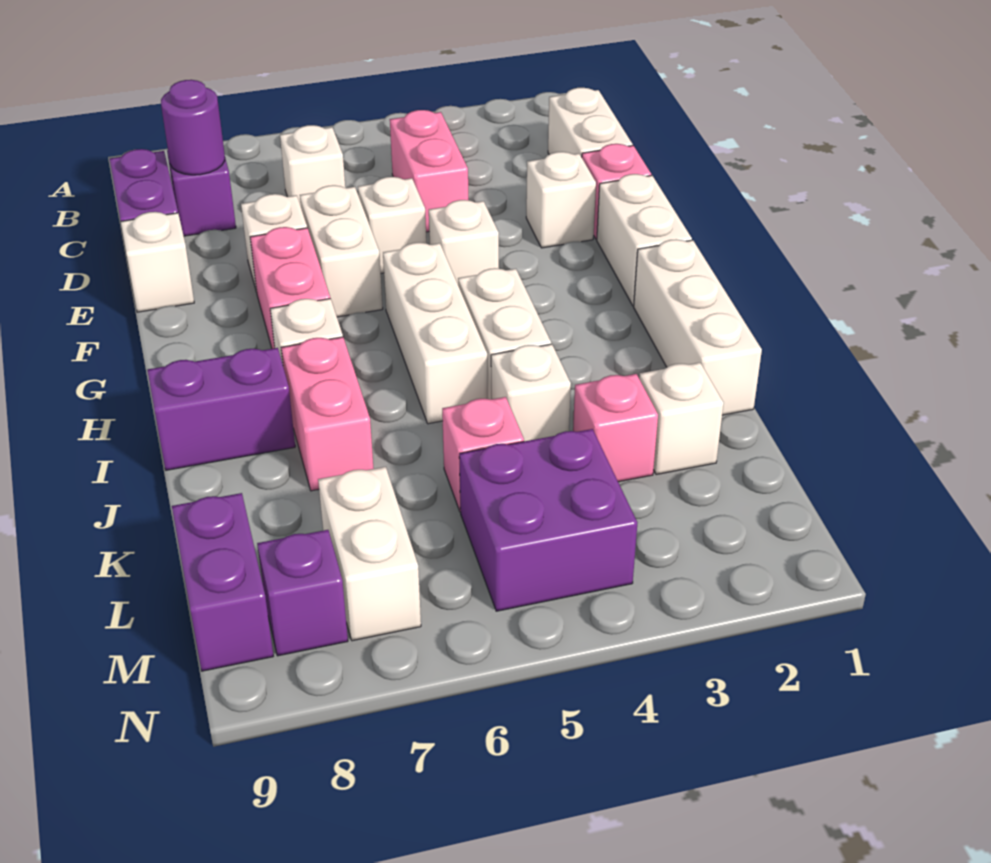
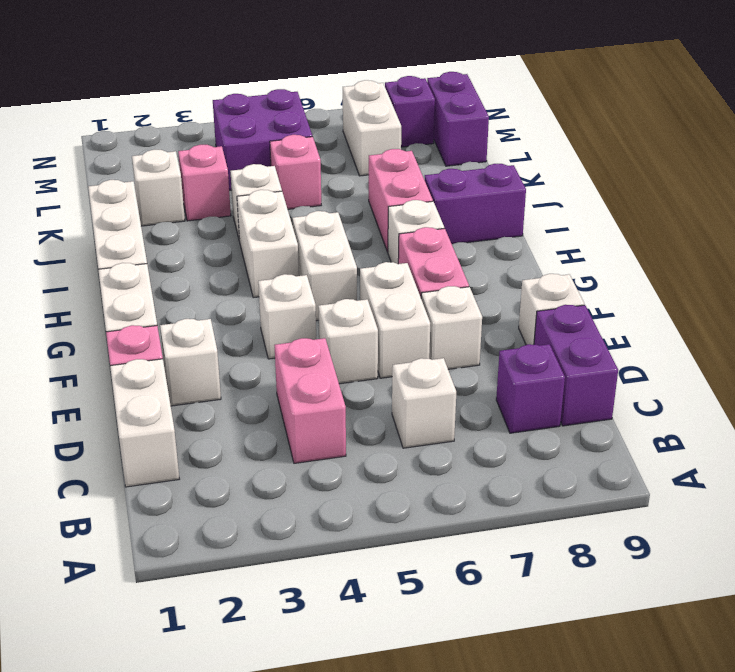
purple round brick C8 level 2 -> none
white brick G5:I5 level 1 -> white brick G5:H5 level 1

